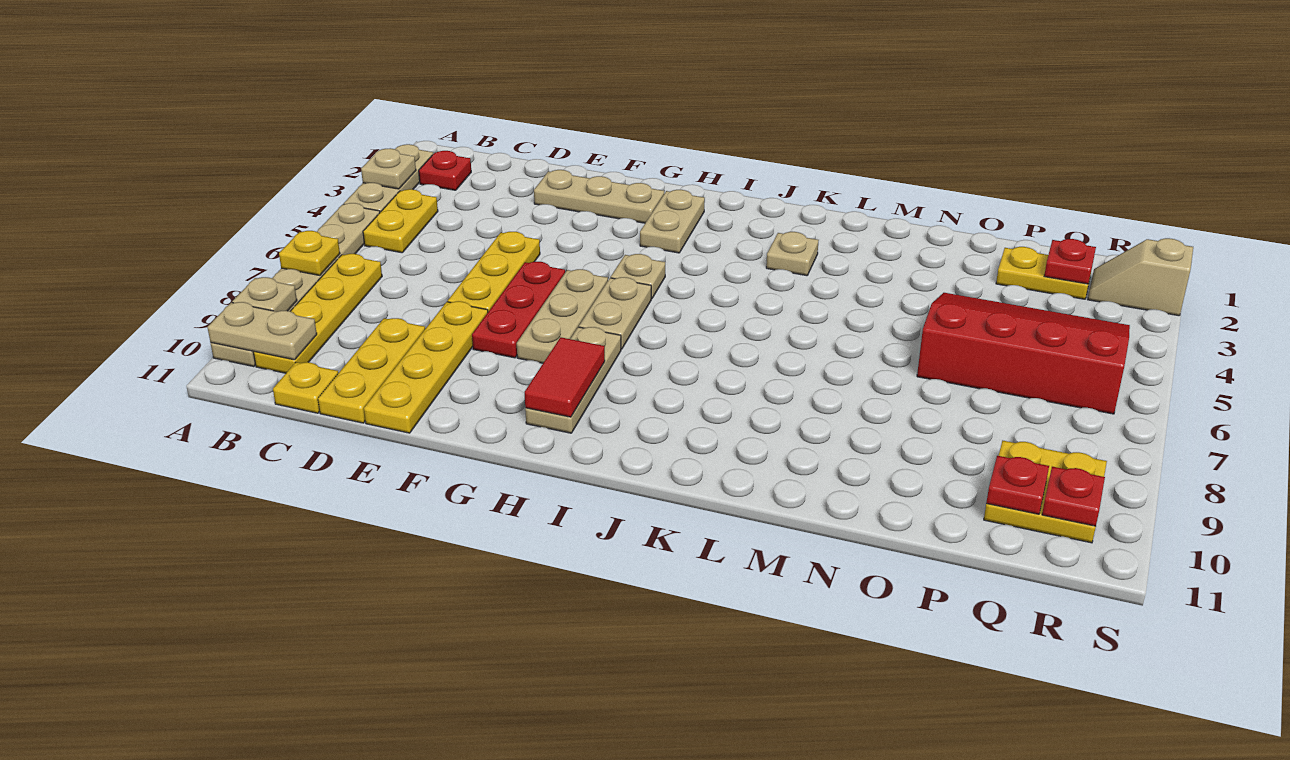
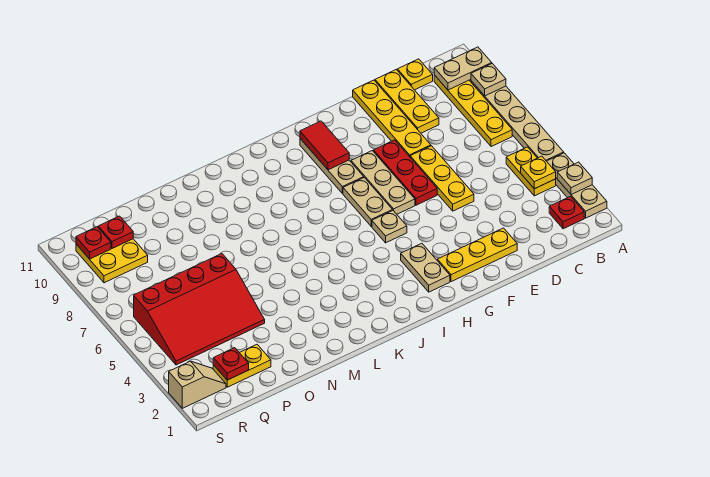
yellow plate A7 level 2 -> yellow plate B4 level 2
tan plate E2:G2 level 1 -> yellow plate E2:G2 level 1
tan plate K3 level 1 -> none

